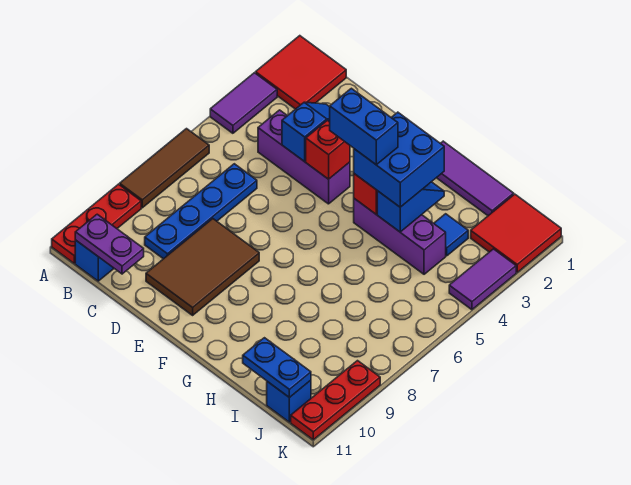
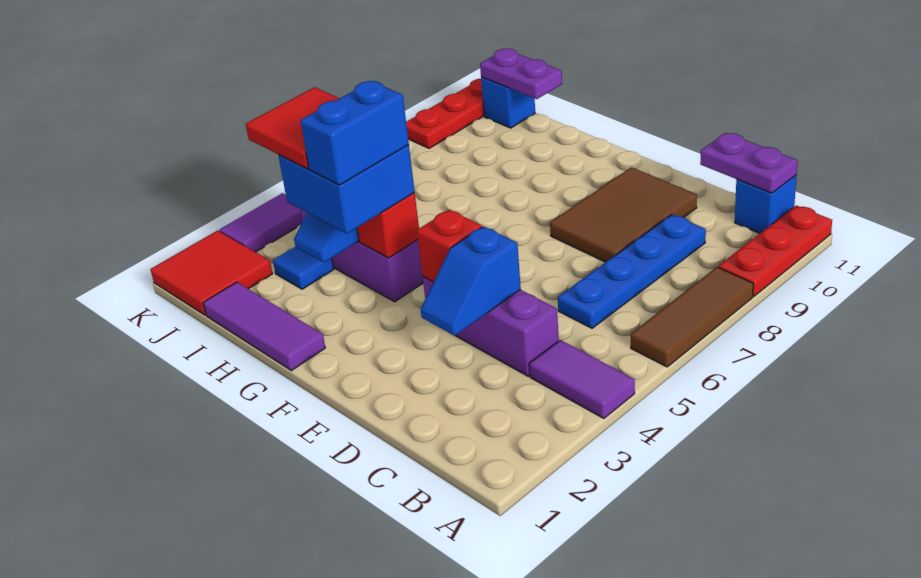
red tile A1:B2 level 1 -> red tile H3:I4 level 4
purple tile A3:A4 level 1 -> purple tile A4:B4 level 1
blue brick F4:G4 level 4 -> blue brick G3:G4 level 4
blue plate I11:J11 level 2 -> purple plate I11:J11 level 2

